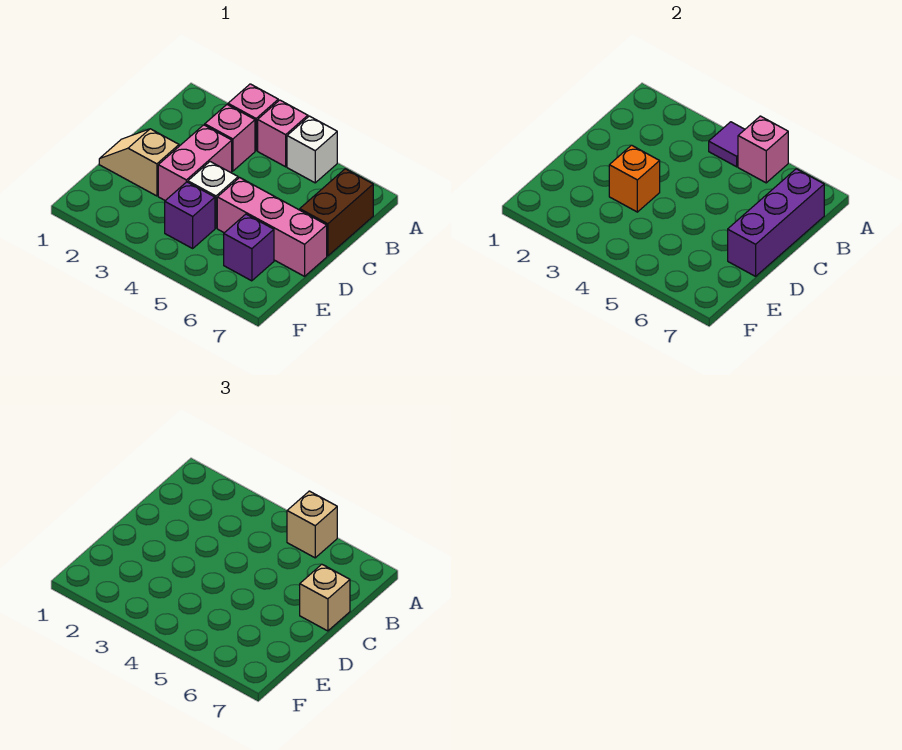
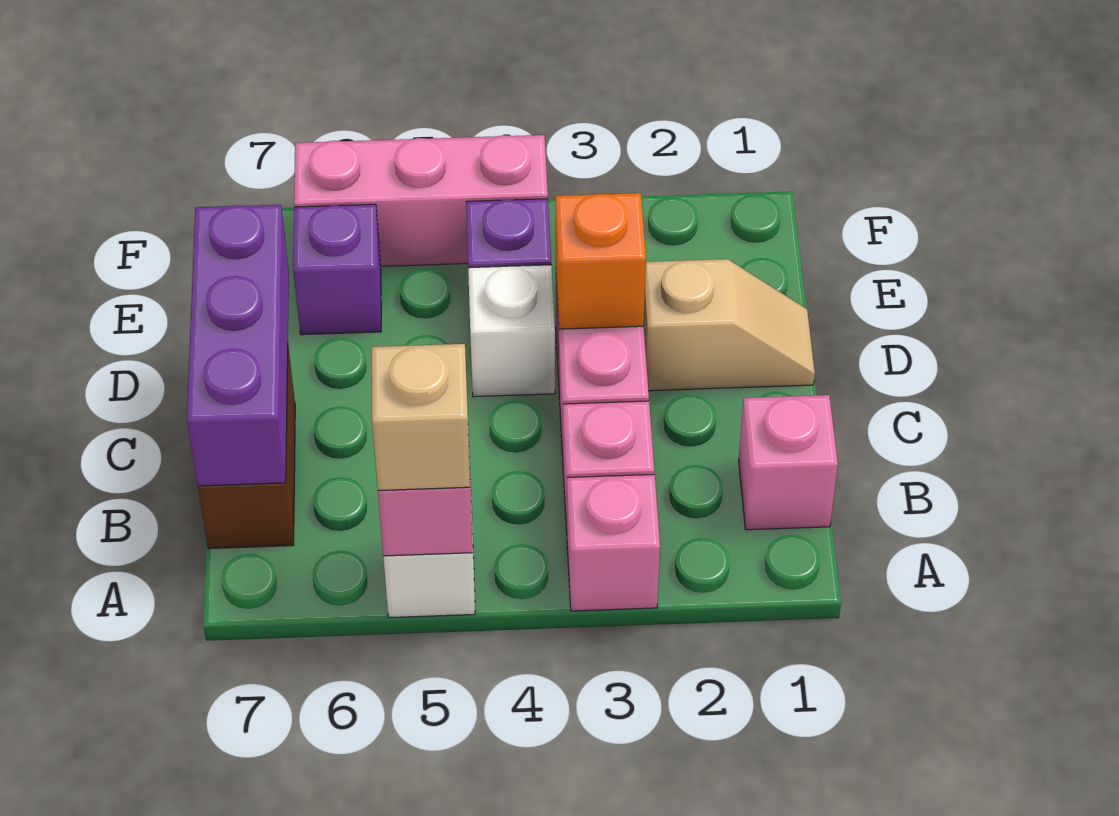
pink brick A4 level 1 -> pink brick B1 level 1
purple tile A4 level 2 -> none
tan brick C7 level 3 -> none
pink brick D5:D7 level 1 -> pink brick F4:F6 level 1

